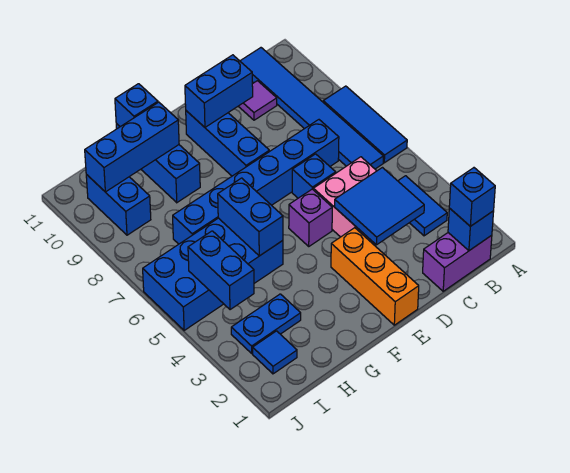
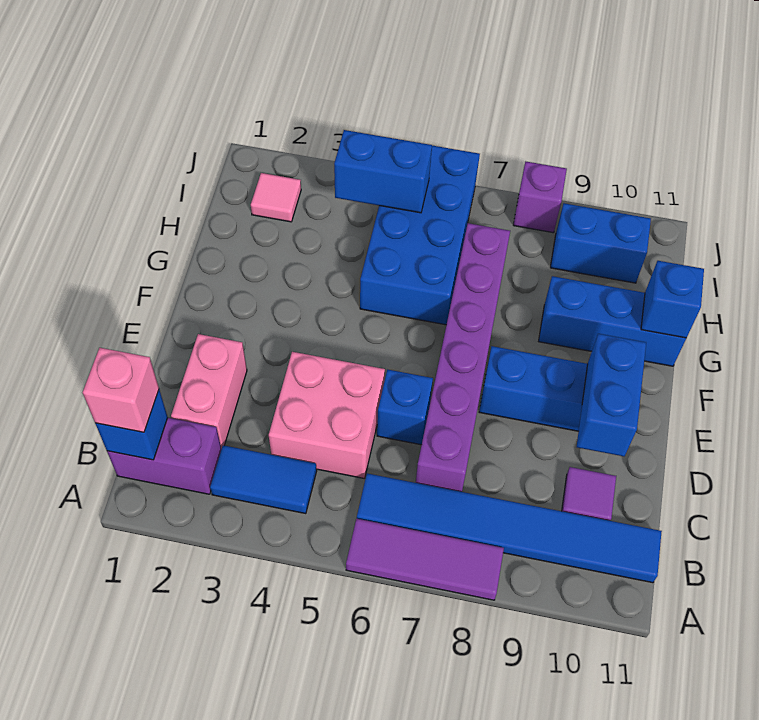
blue tile A6:A8 level 1 -> purple tile A6:A8 level 1
purple brick B1:C1 level 1 -> purple brick B1:B2 level 1
blue brick B1 level 3 -> pink brick B1 level 3
none -> pink brick C2:D2 level 1
blue tile C3:D4 level 2 -> none
blue brick C7:H7 level 1 -> purple brick C7:H7 level 1
orange brick E1:E3 level 1 -> none
purple brick E5 level 1 -> purple brick J8 level 1
blue brick G5:G6 level 2 -> none
blue brick G10:I10 level 2 -> none
blue plate H3:I3 level 1 -> none
blue tile I2 level 1 -> pink tile I2 level 1

